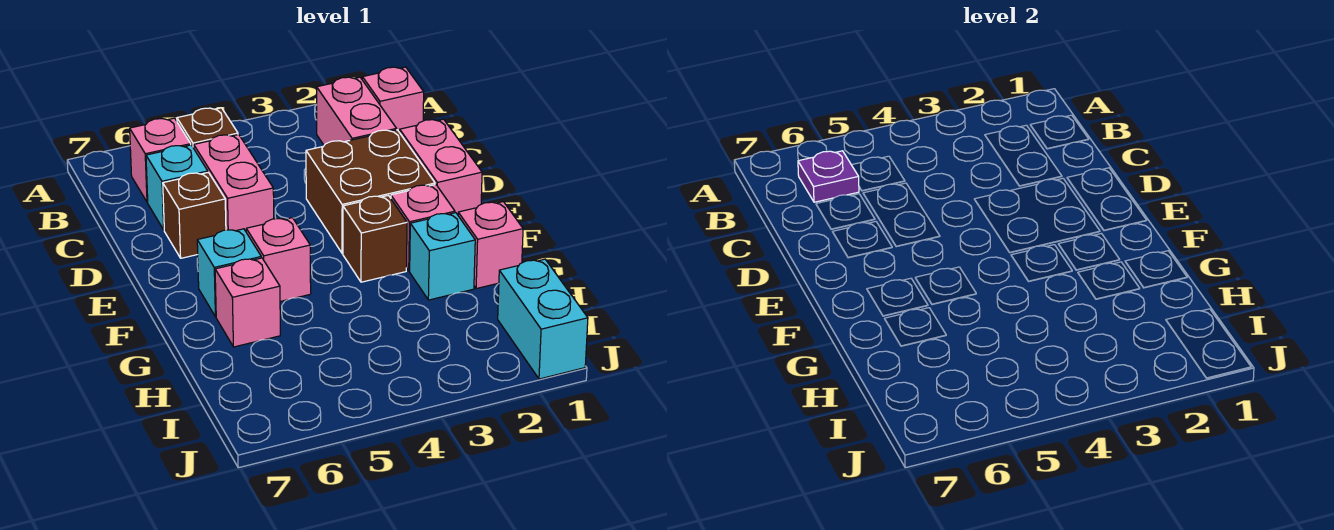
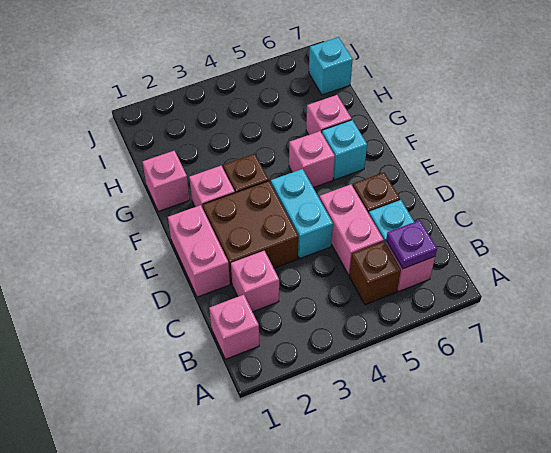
pink brick B2:C2 level 1 -> pink brick C2 level 1
cyan brick G2 level 1 -> cyan brick I7 level 1
cyan brick I1:J1 level 1 -> cyan brick D4:E4 level 1

